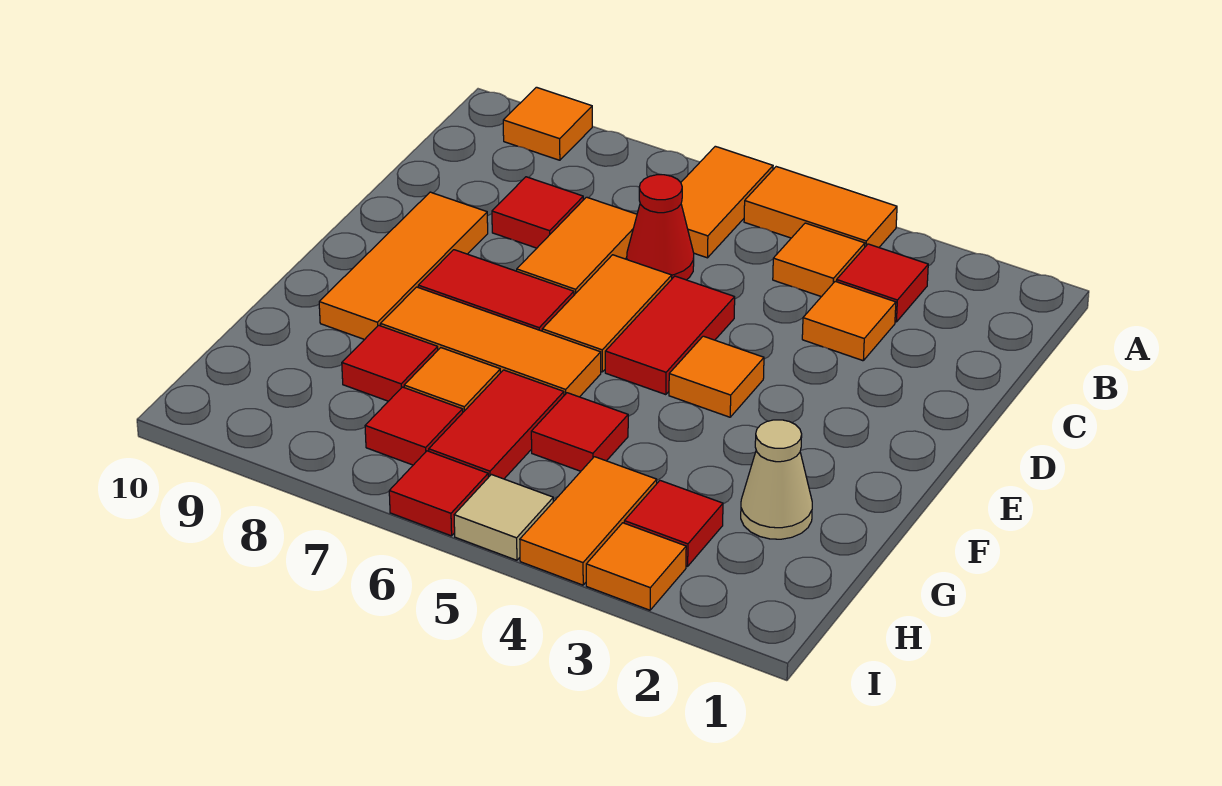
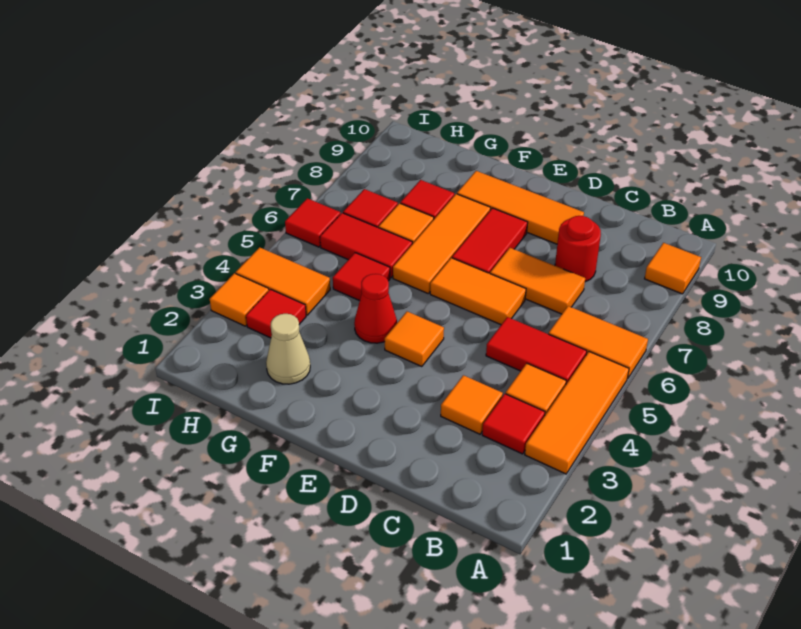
orange tile A4:A5 level 1 -> orange tile A3:A5 level 1
red cone C6 level 1 -> red cone F4 level 1
red tile C8 level 1 -> red round brick C8 level 1
red tile D5:E5 level 1 -> red tile B5:C5 level 1
tan tile I5 level 1 -> none

